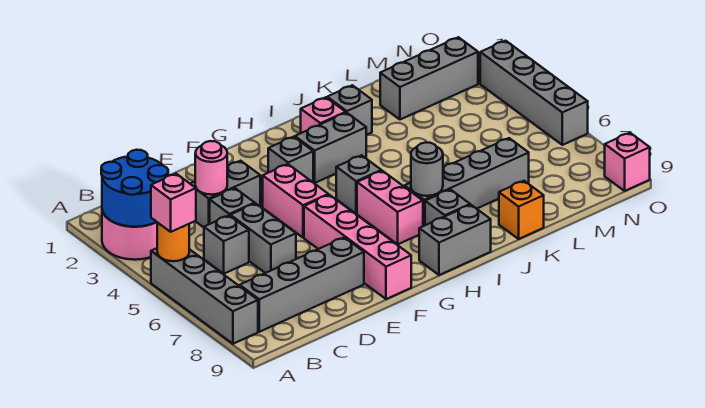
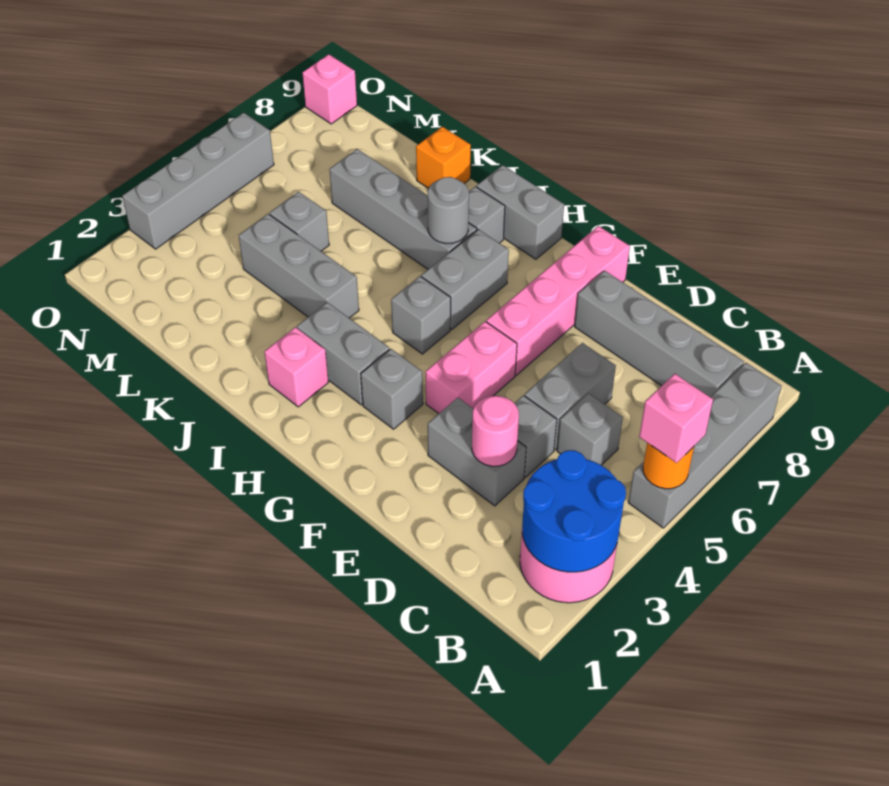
pink brick H6:H7 level 1 -> grey brick H6:H7 level 1
grey brick J2 level 1 -> grey brick L5 level 1
grey brick L2:N2 level 1 -> grey brick J4:L4 level 1

